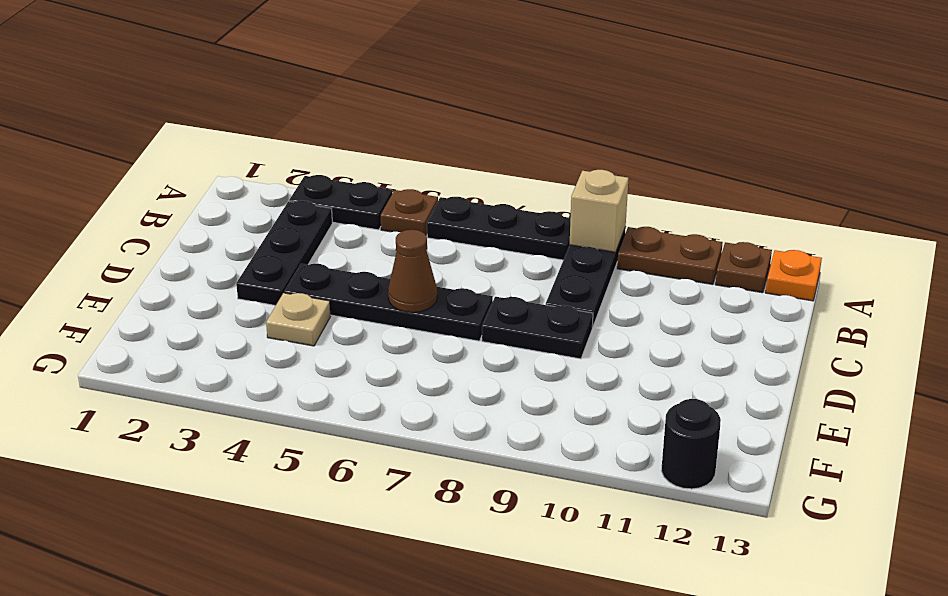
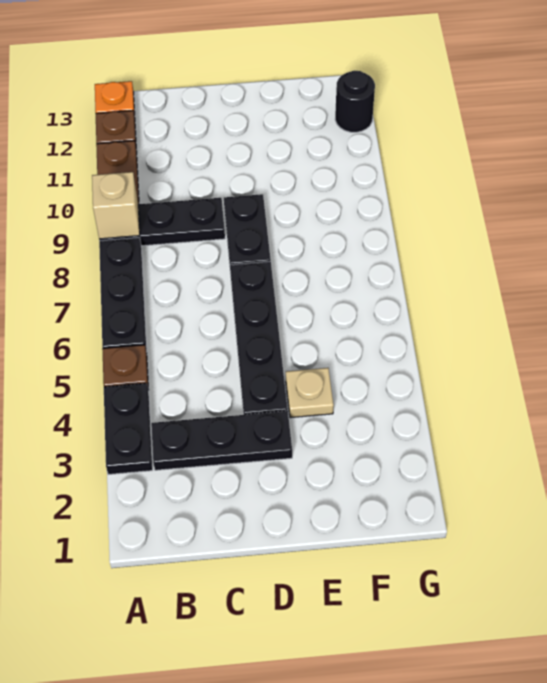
brown cone D6 level 2 -> none

